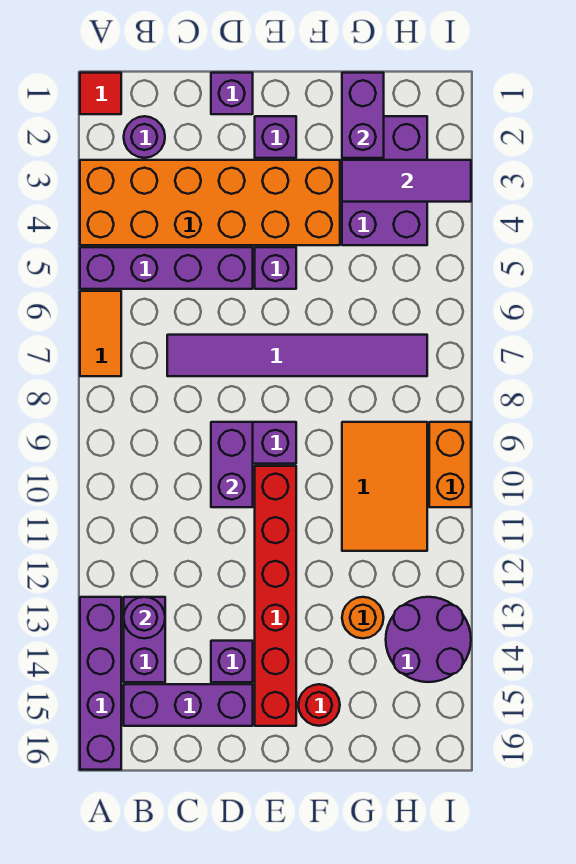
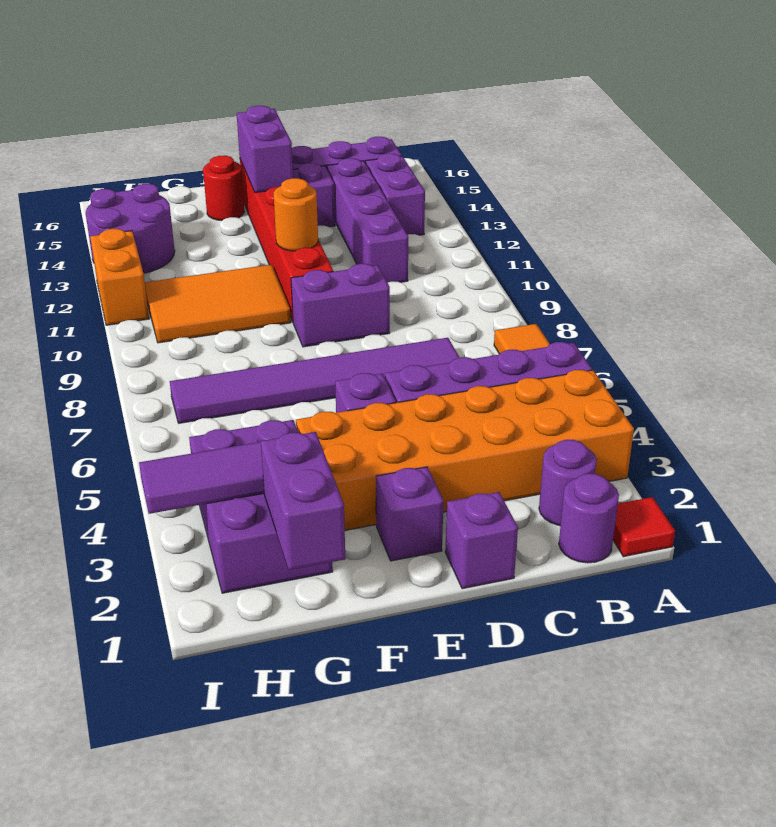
purple brick A13:A16 level 1 -> purple brick C11:C14 level 1
purple round brick B13 level 2 -> purple round brick B1 level 1
purple brick D9:D10 level 2 -> purple brick E14:E15 level 2
orange tile G9:H11 level 1 -> orange tile F10:H11 level 1
orange round brick G13 level 1 -> orange round brick E11 level 2
orange brick I9:I10 level 1 -> orange brick I11:I12 level 1

